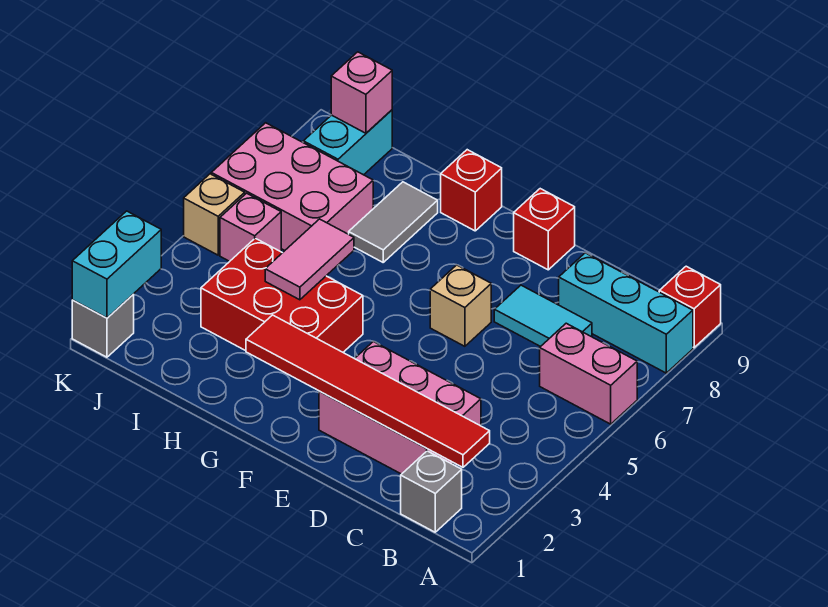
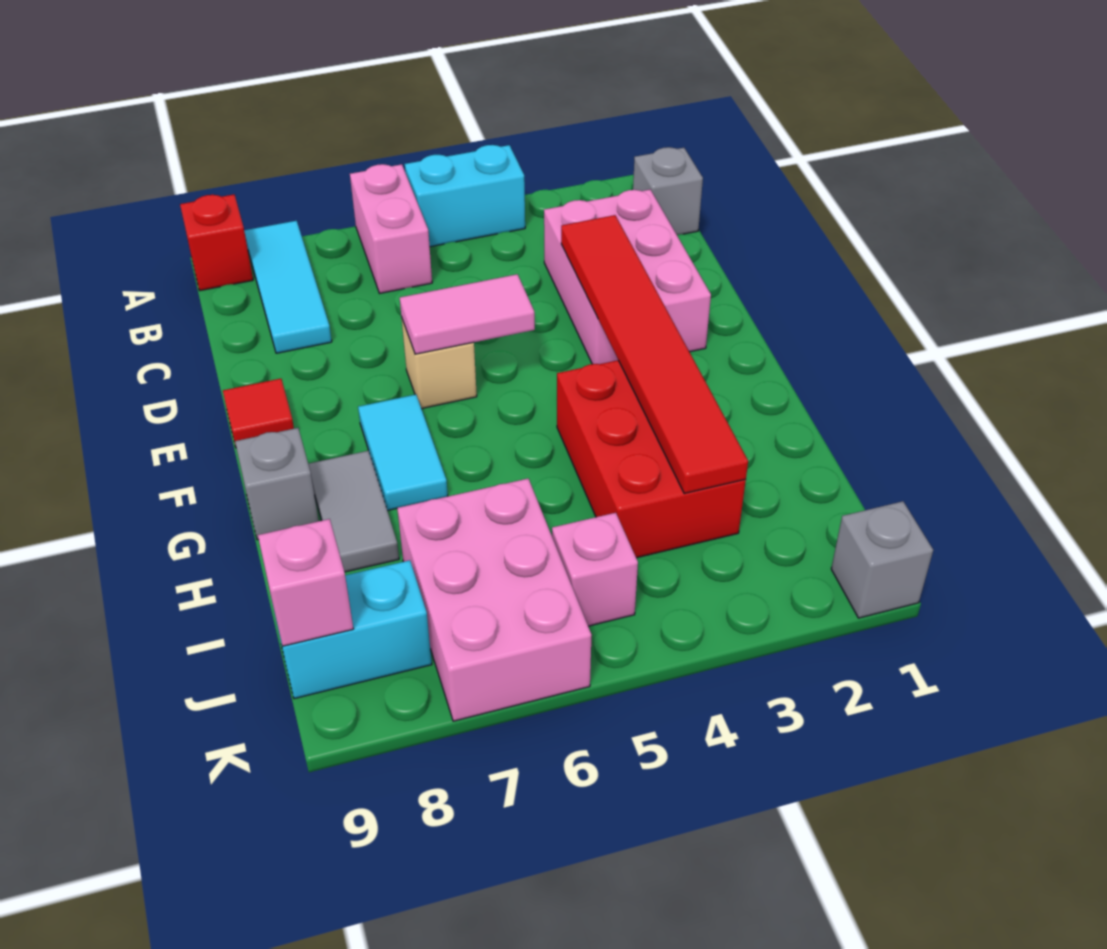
cyan brick A8:C8 level 1 -> cyan tile A8:C8 level 1
red tile B2:G2 level 2 -> red tile D3:I3 level 2
cyan tile C7:D7 level 1 -> cyan tile F7:G7 level 1
red brick E9 level 1 -> red tile E9 level 1
red brick G9 level 1 -> grey brick G9 level 1
pink tile H4:H5 level 2 -> pink tile E5:E6 level 2
grey tile H7:H8 level 1 -> grey tile G8:H8 level 1
cyan brick K1:K2 level 2 -> cyan brick A4:A5 level 1
tan brick K5 level 1 -> none

